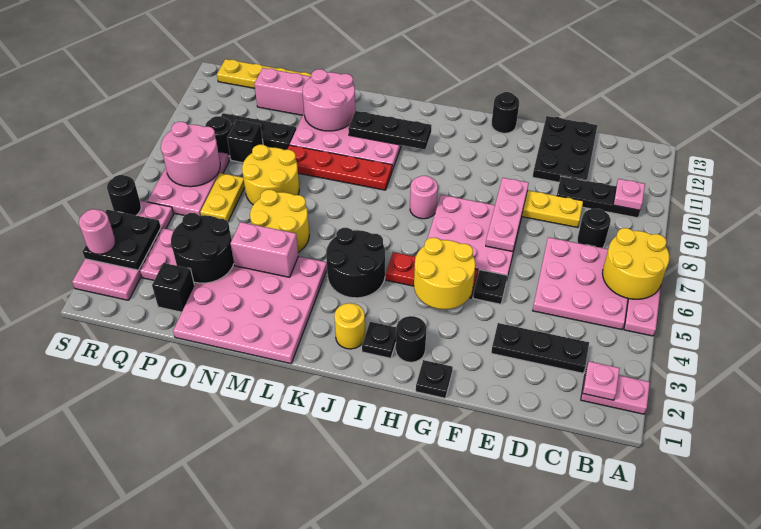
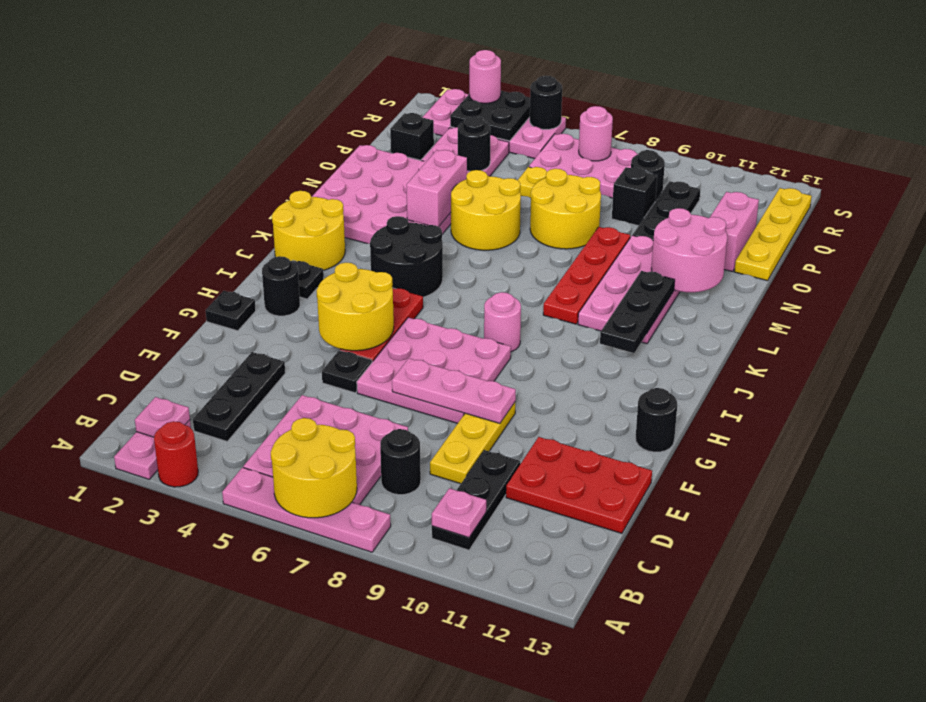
none -> red round brick A3 level 1
black plate D11:E13 level 1 -> red plate D11:E13 level 1
yellow round brick J2 level 1 -> yellow round brick J1:K2 level 1
black round brick O3:P4 level 2 -> black round brick P4 level 2
pink round brick Q7:R8 level 2 -> pink round brick R7 level 2

